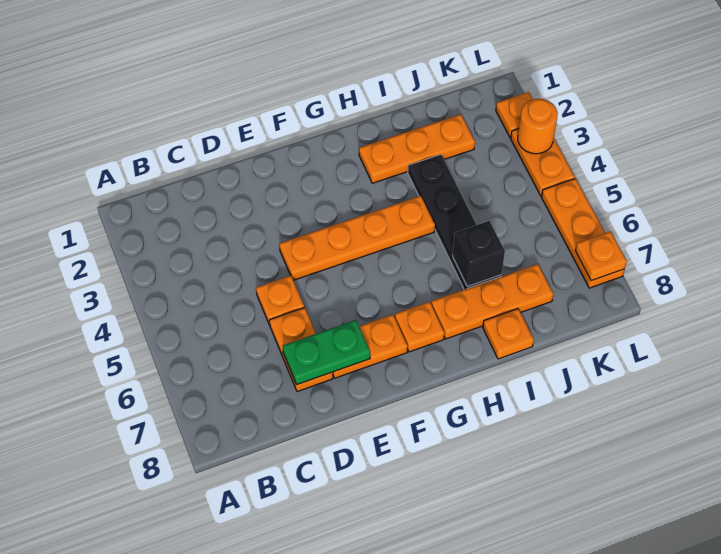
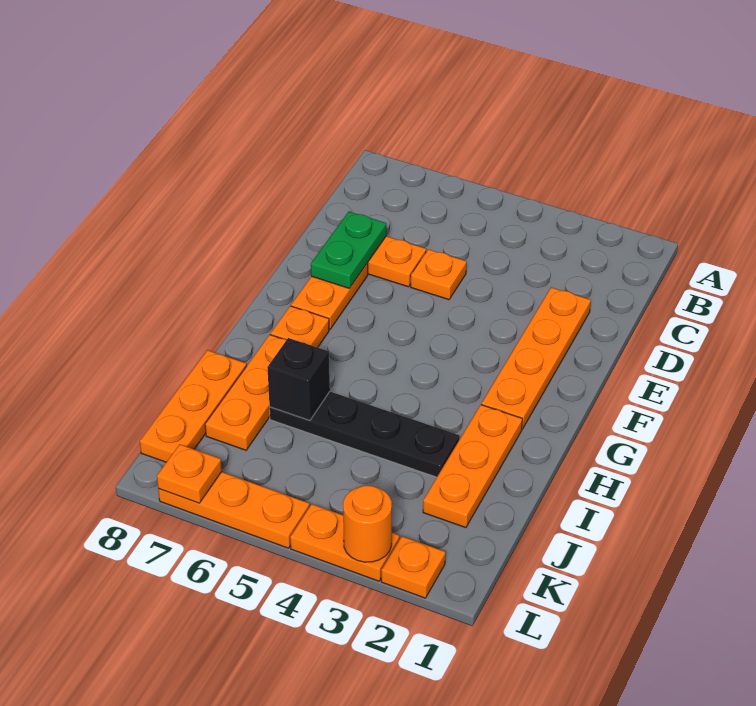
orange plate E4:H4 level 1 -> orange plate D2:G2 level 1
orange plate I8 level 1 -> orange plate I8:K8 level 1

